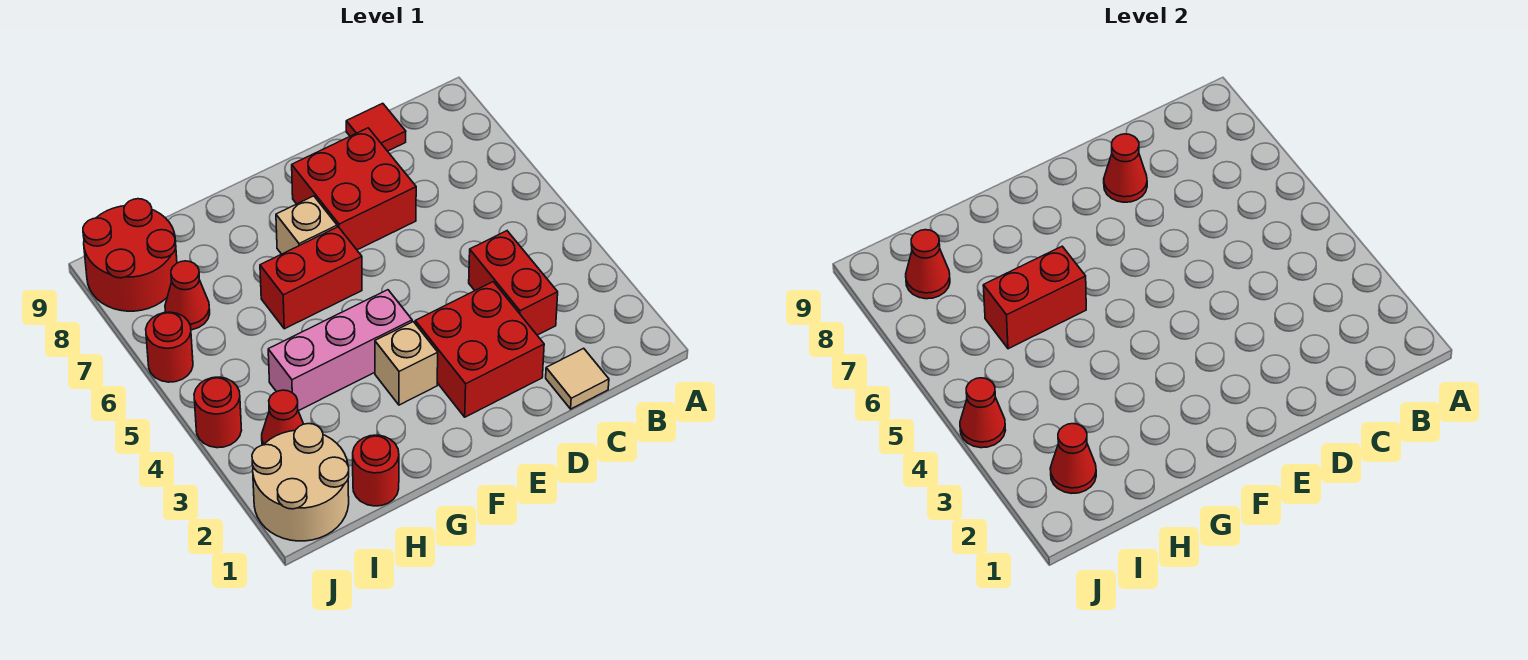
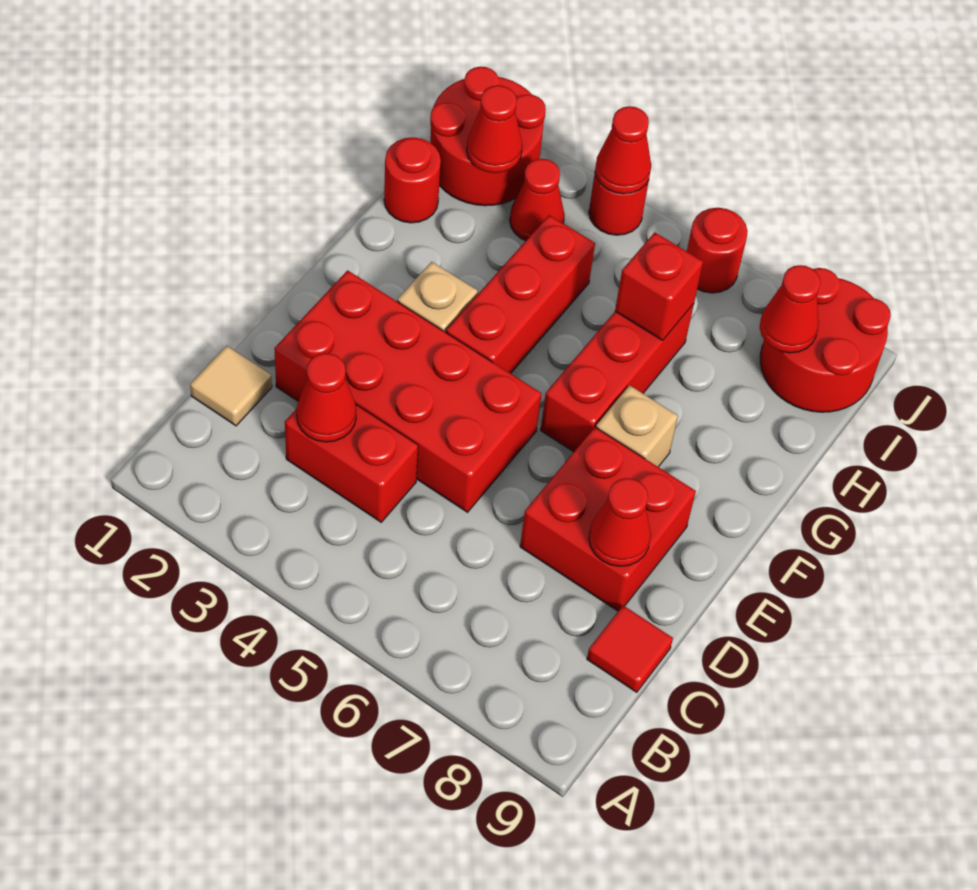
red brick D2:E3 level 1 -> red brick D2:E5 level 1
pink brick F4:H4 level 1 -> red brick F4:H4 level 1
red brick F6:G6 level 1 -> red brick F6:H6 level 1
red brick G6:H6 level 2 -> red brick H6 level 2
tan round brick I1:J2 level 1 -> red round brick I1:J2 level 1
red cone I7 level 1 -> red cone C3 level 2

